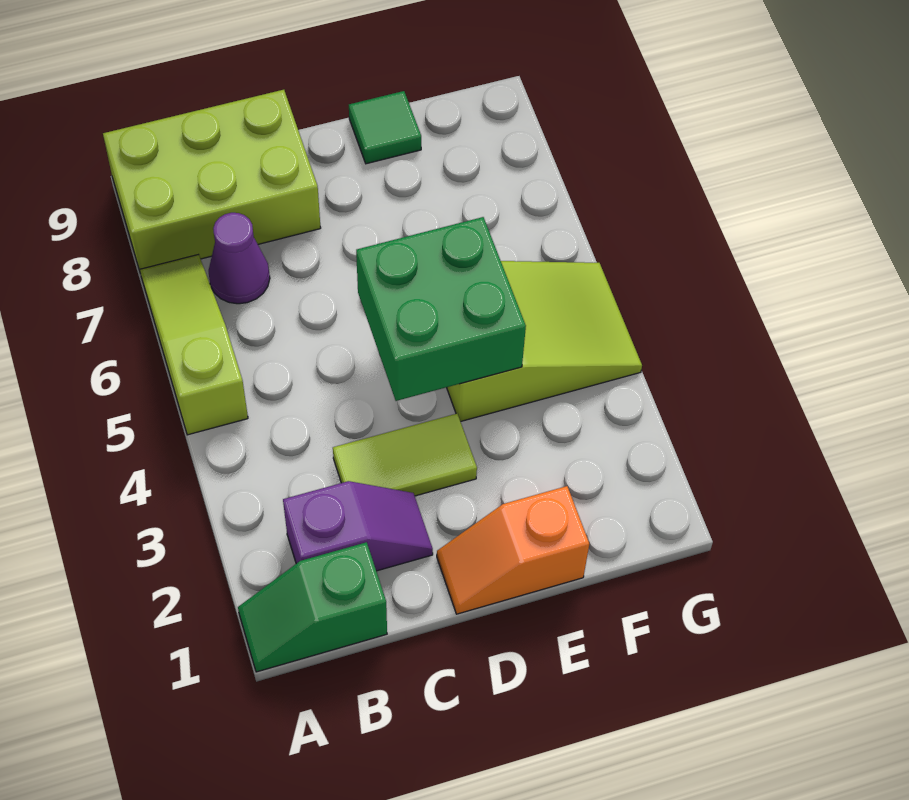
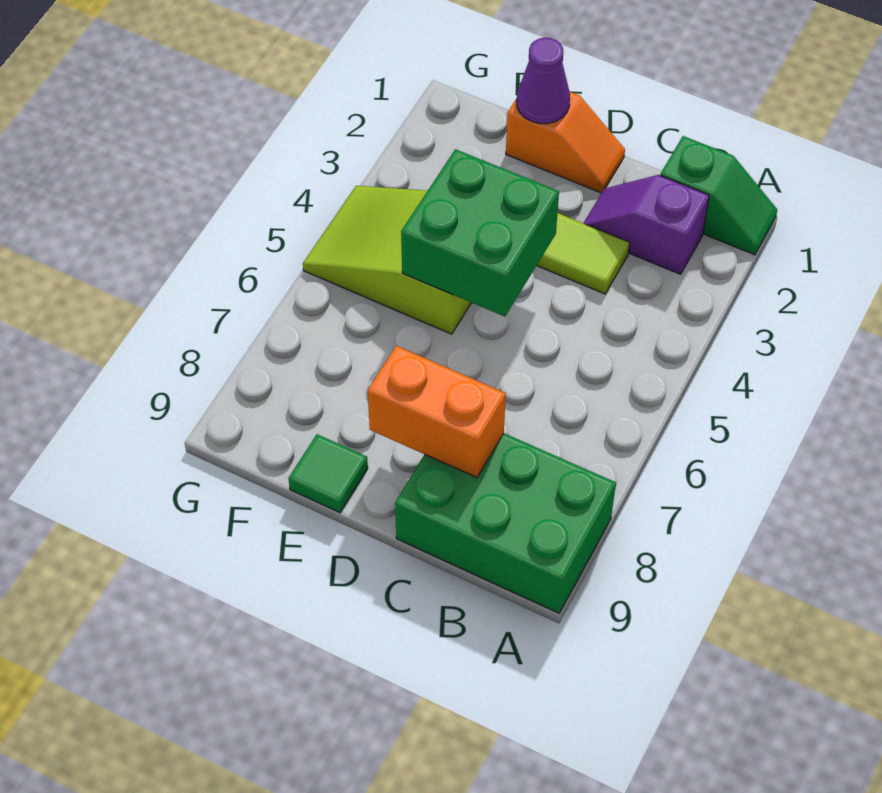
lime slope A5:A7 level 1 top 5 -> none
lime brick A8:C9 level 1 -> green brick A8:C9 level 1
purple cone B7 level 1 -> purple cone E1 level 2
none -> orange brick C8:D8 level 2

